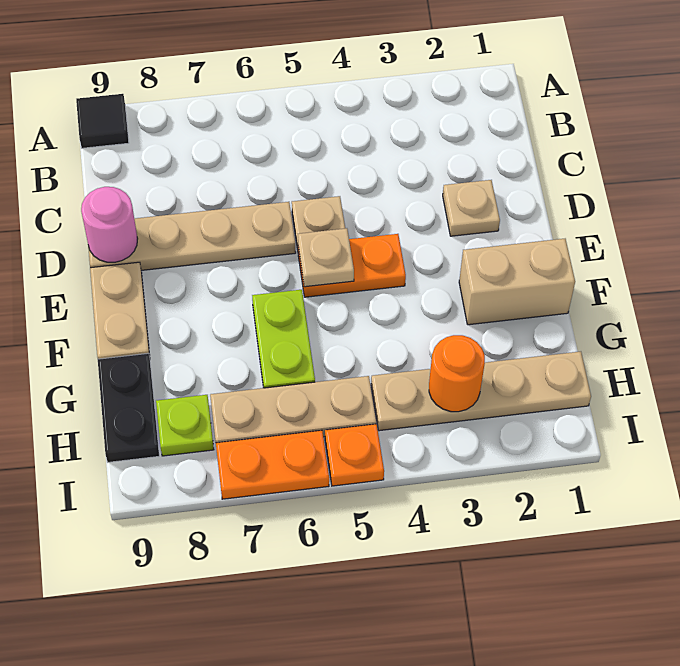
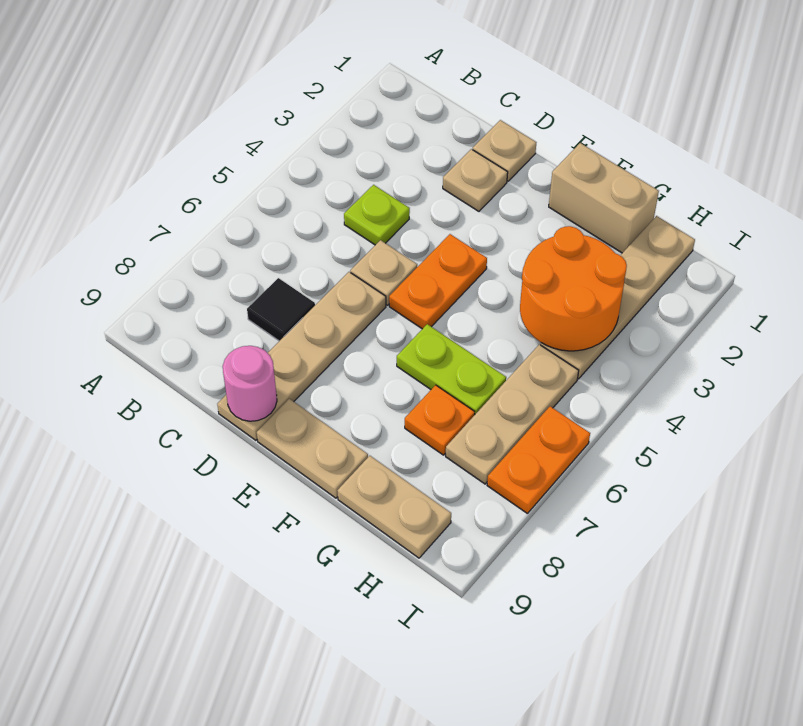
black tile A9 level 1 -> black tile C7 level 1
tan plate E5 level 2 -> tan plate D1 level 1
tan brick F1:F2 level 1 -> tan brick F1:G1 level 1
black plate G9:H9 level 1 -> tan plate G9:H9 level 1
orange round brick H3 level 2 -> orange round brick G3:H4 level 2
lime plate H8 level 1 -> lime plate C4 level 1
orange plate I5 level 1 -> orange plate G7 level 1

